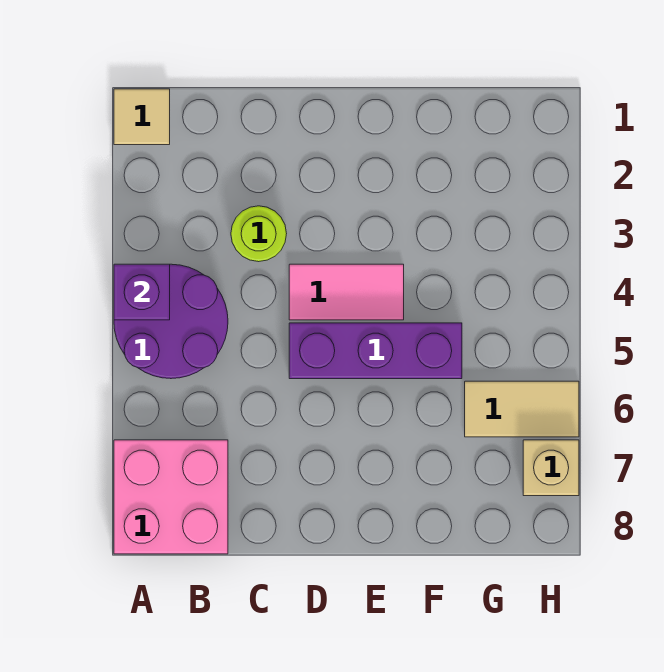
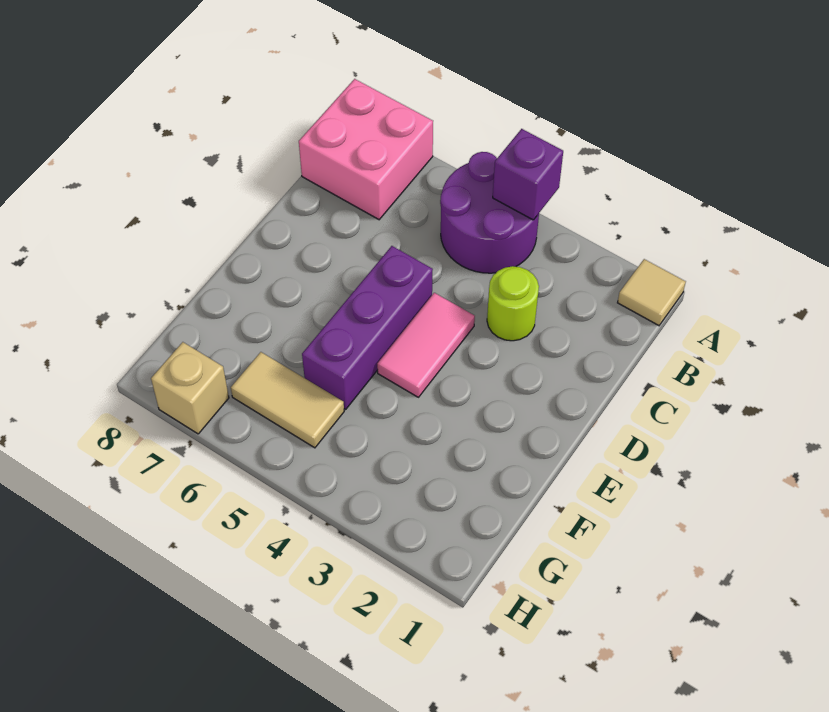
tan tile G6:H6 level 1 -> tan tile G5:G6 level 1

